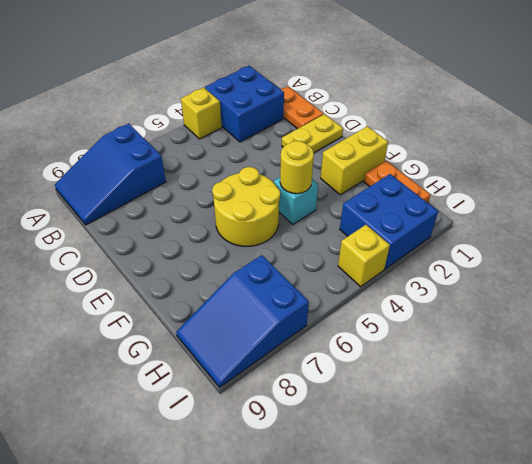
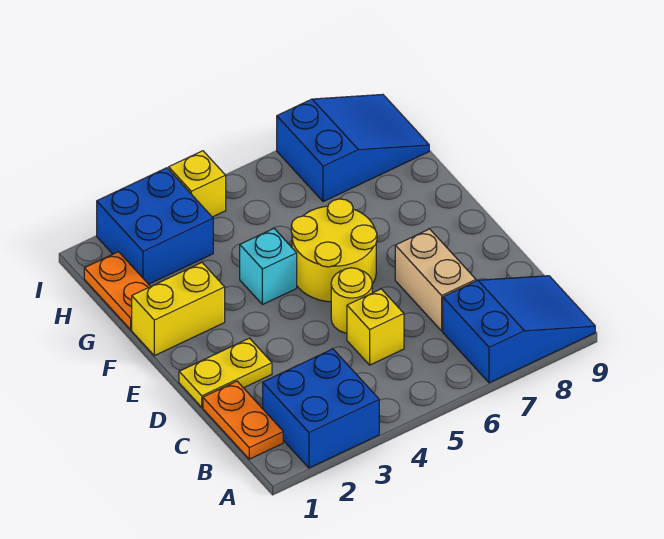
yellow brick A4 level 1 -> yellow brick C5 level 1
none -> tan brick C7:D7 level 1
yellow round brick F4 level 2 -> yellow round brick D5 level 1

